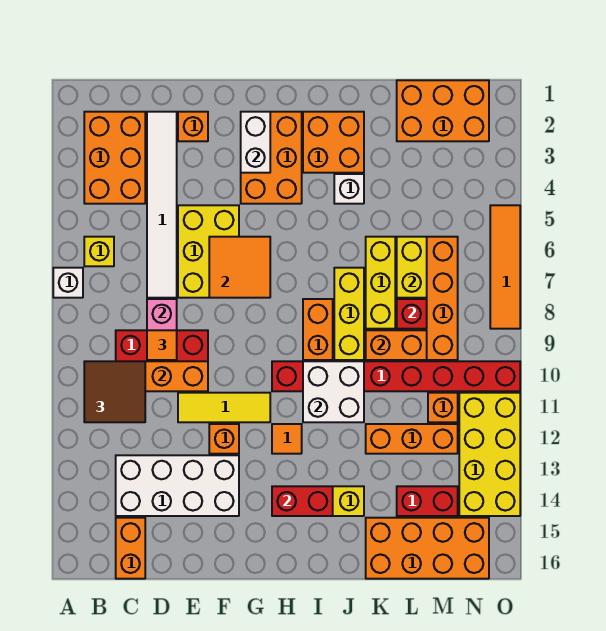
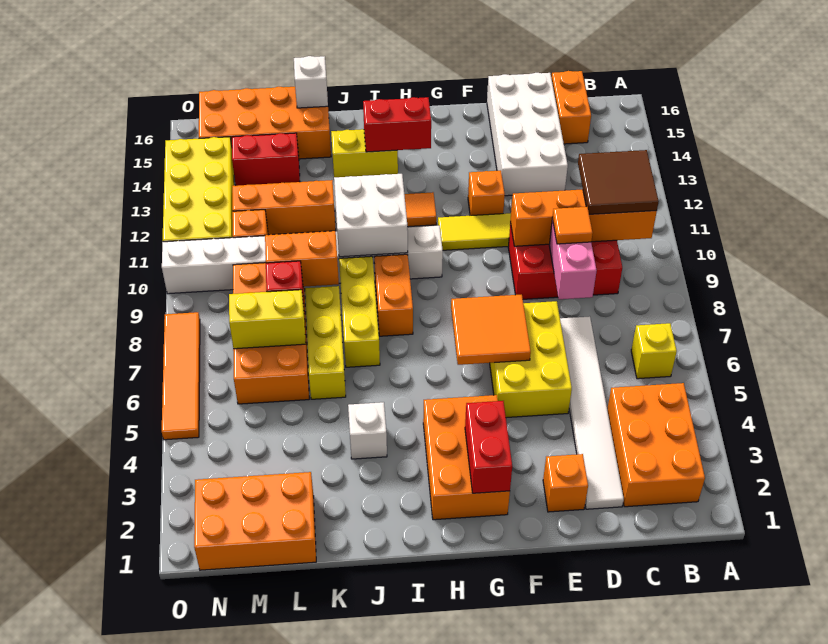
white brick A7 level 1 -> white brick K16 level 2
white brick C13:F14 level 1 -> white brick D13:E16 level 1
white brick G2:G3 level 2 -> red brick G2:G3 level 2
red brick H10:O10 level 1 -> white brick H10:O10 level 1
orange brick I2:J3 level 1 -> none
yellow brick L6:L7 level 2 -> yellow brick L7:M7 level 2

